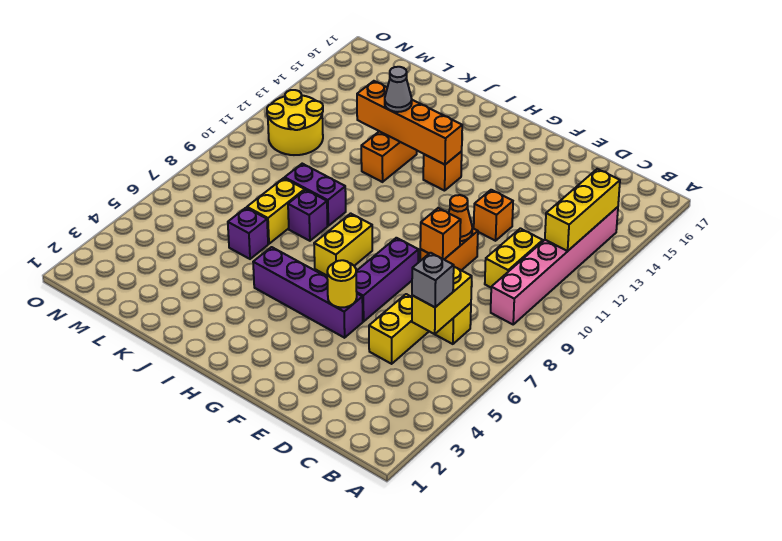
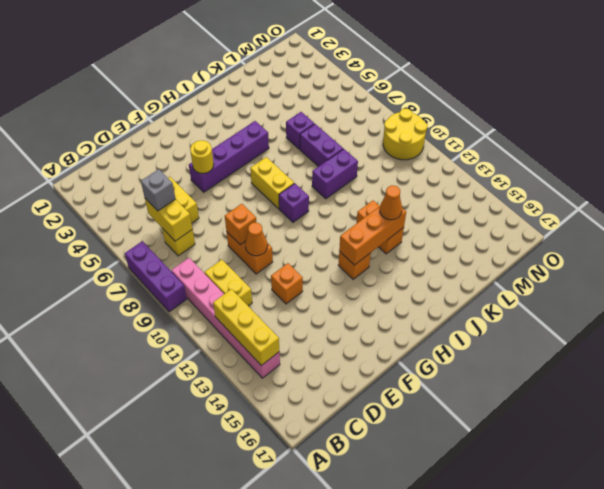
purple brick F6:F8 level 1 -> purple brick A7:A9 level 1
orange brick H13:K13 level 2 -> orange brick H13:J13 level 2
purple brick J8 level 1 -> purple brick H9 level 1
grey cone J13 level 3 -> orange cone J13 level 3
yellow brick K7:K8 level 1 -> purple brick K7:K8 level 1
yellow round brick M11:N12 level 1 -> yellow round brick N9:O10 level 1

